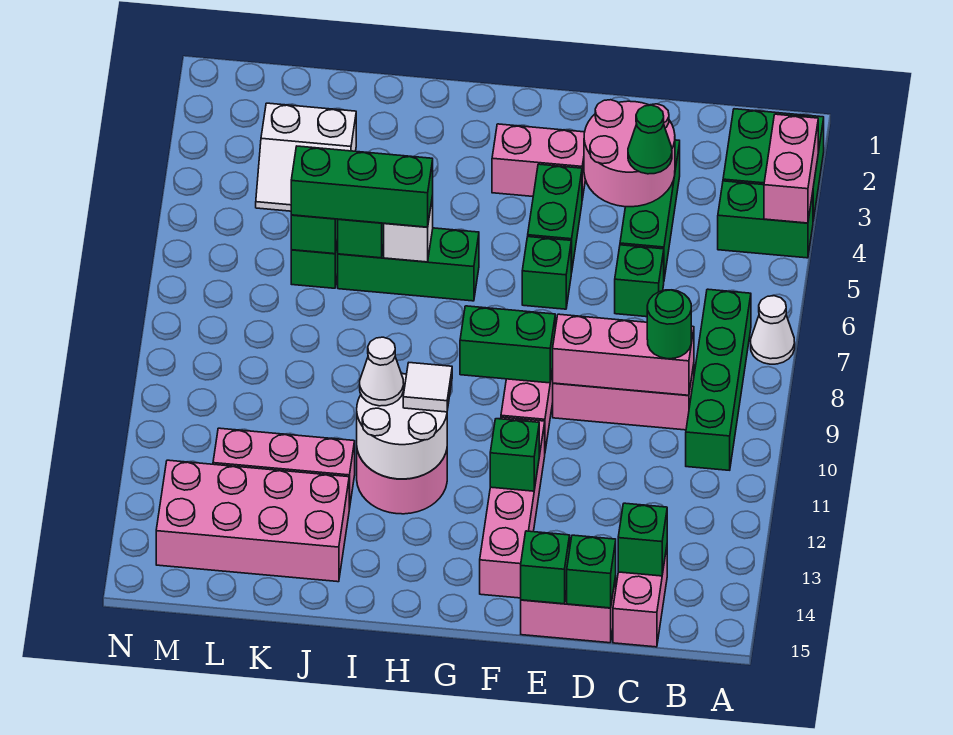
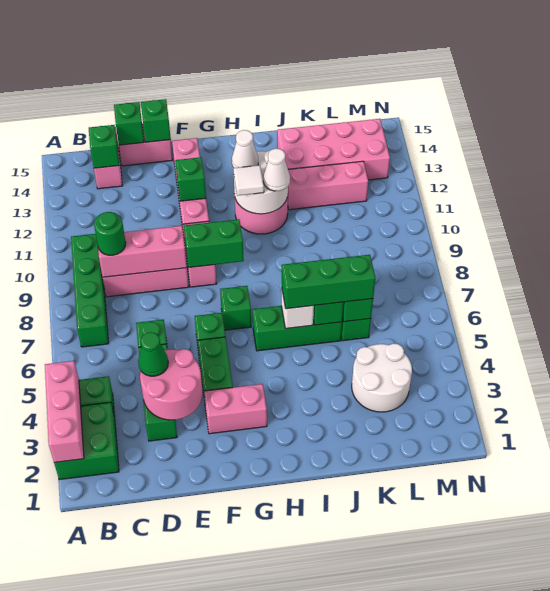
pink brick A3:A4 level 2 -> pink brick A2:A4 level 2
white cone A7 level 1 -> white cone H12 level 3
none -> green brick G7 level 1
white slope K3:L4 level 1 top 3 -> white round brick K3:L4 level 1

